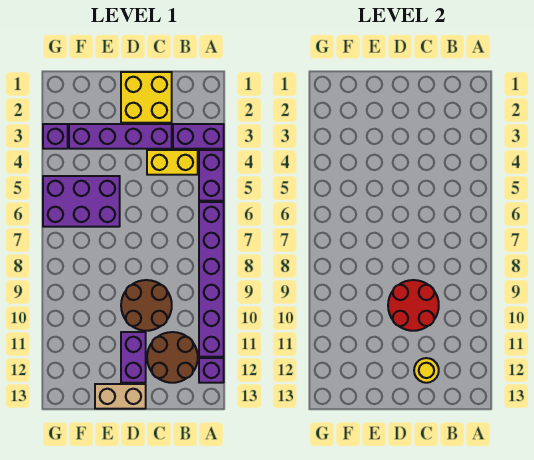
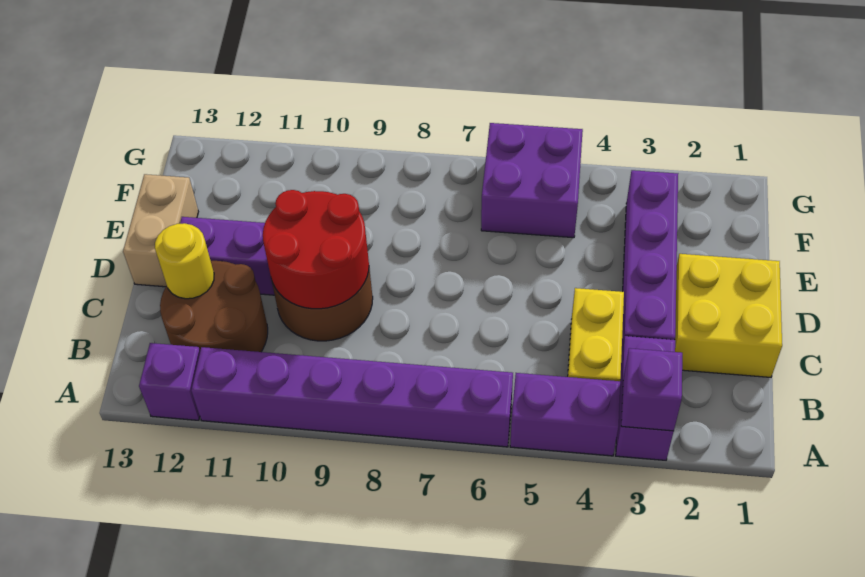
purple brick E5:G6 level 1 -> purple brick F5:G6 level 1
purple brick G3 level 1 -> purple brick A3 level 2

